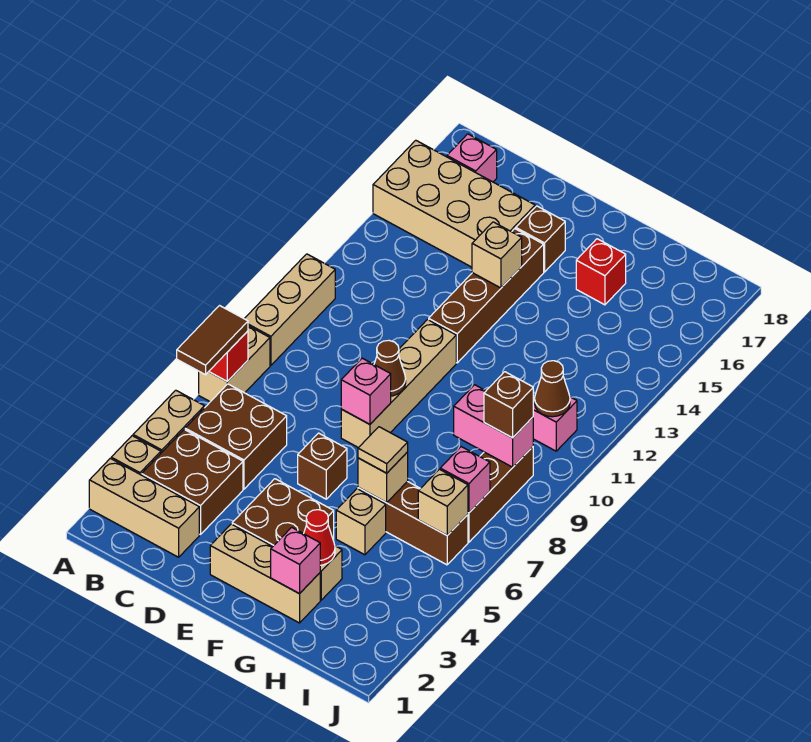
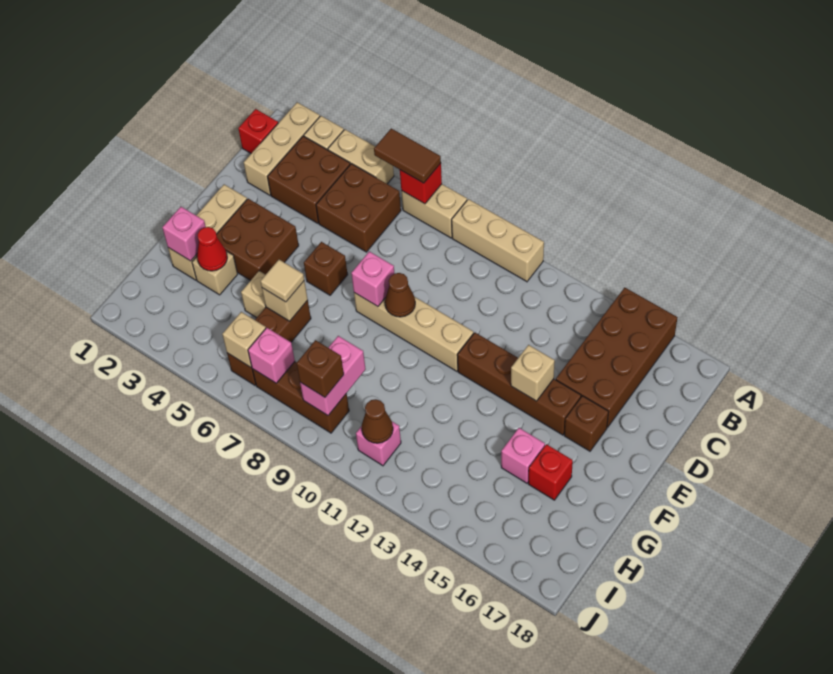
tan brick A15:D16 level 1 -> brown brick A15:D16 level 1
none -> red brick B1 level 1
pink brick B17 level 1 -> pink brick G15 level 1

